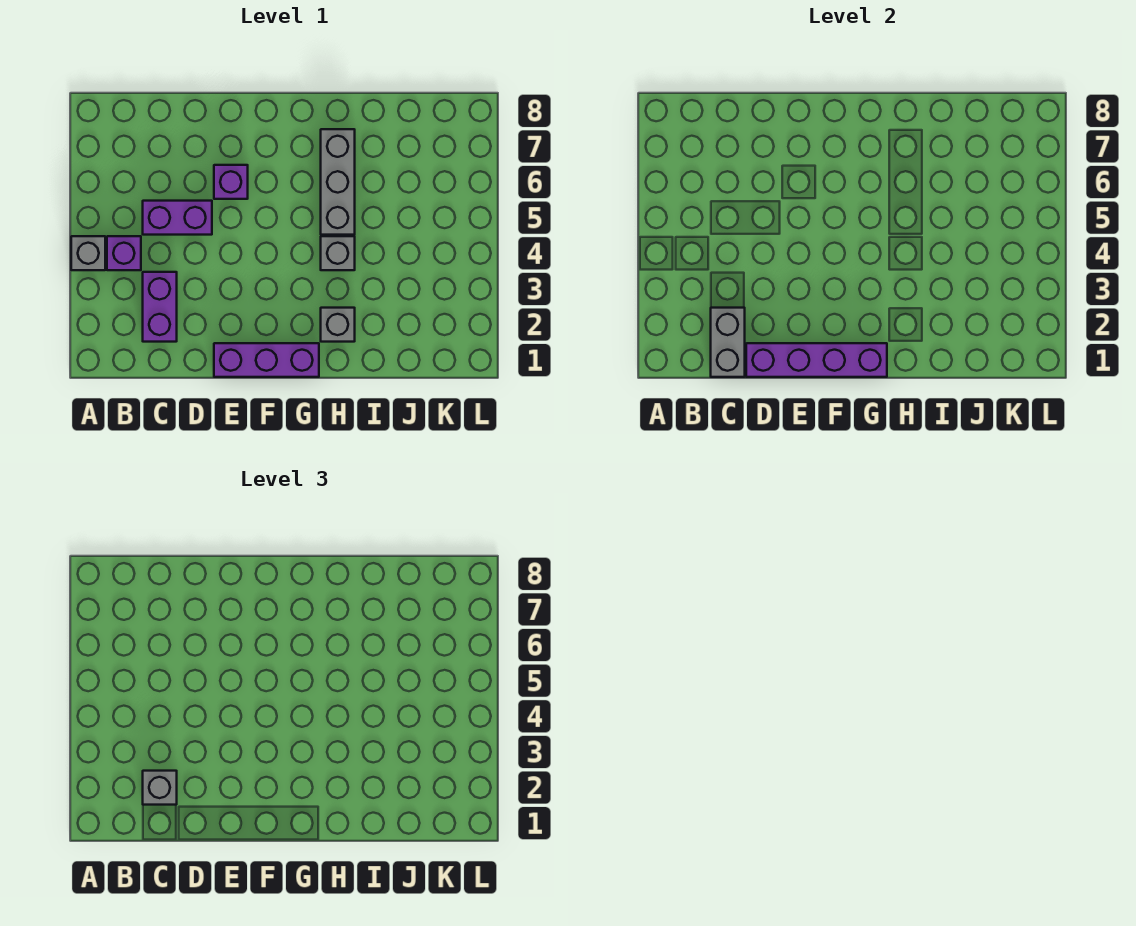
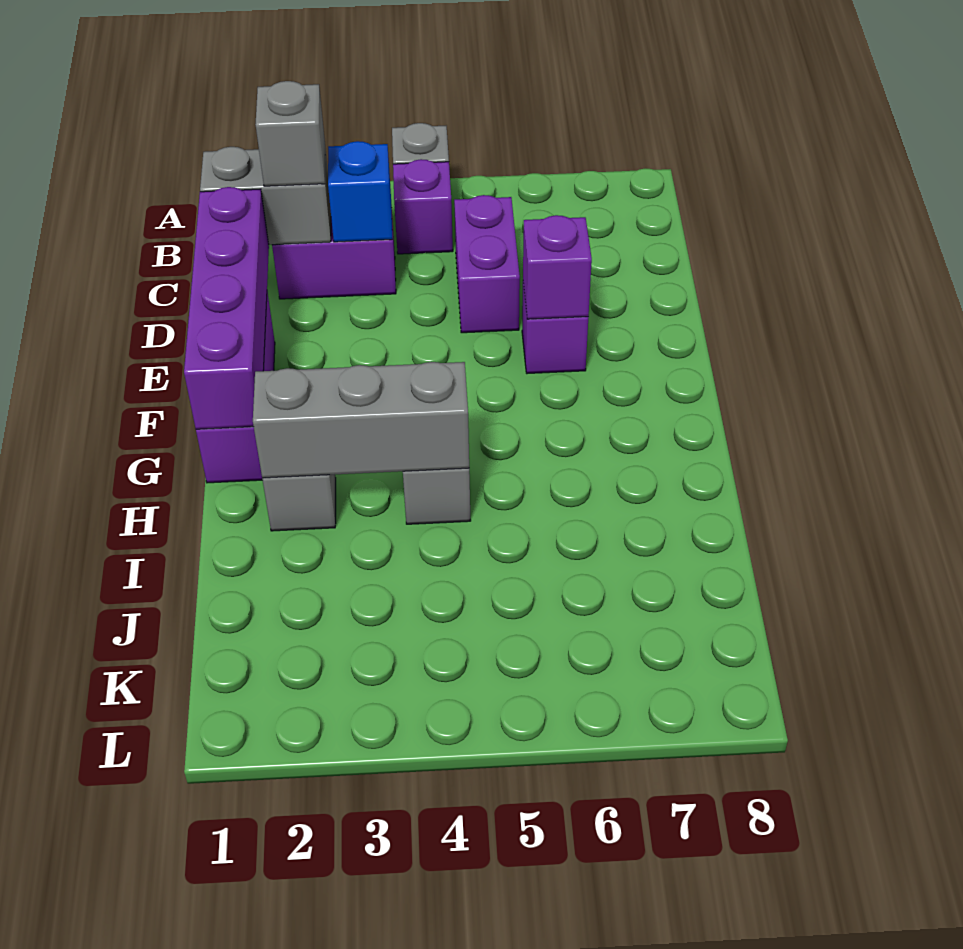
none -> blue brick C3 level 2
none -> purple brick E6 level 2
grey brick H5:H7 level 1 -> grey brick H2:H4 level 2

